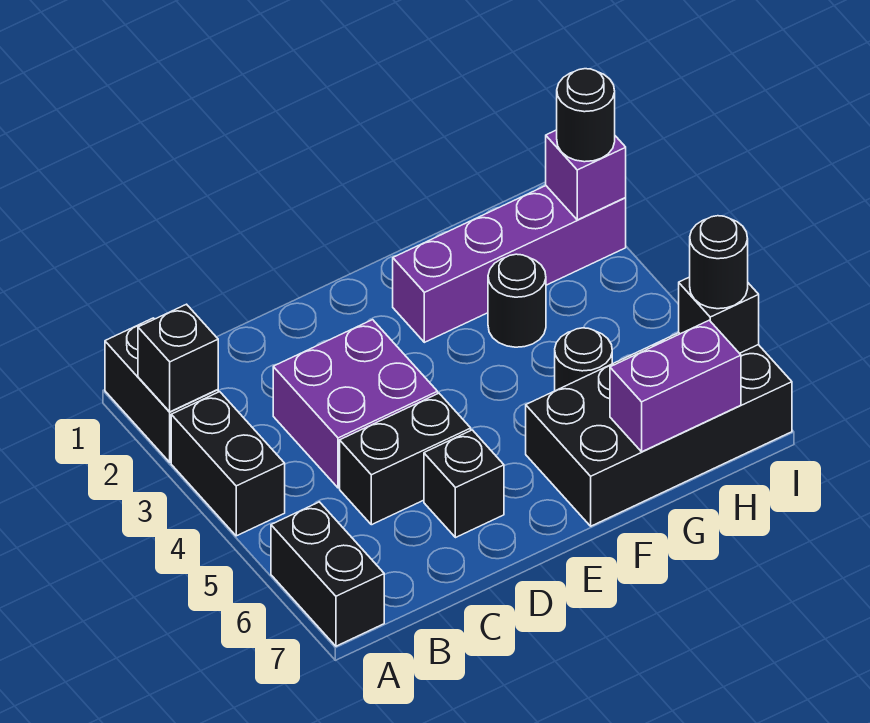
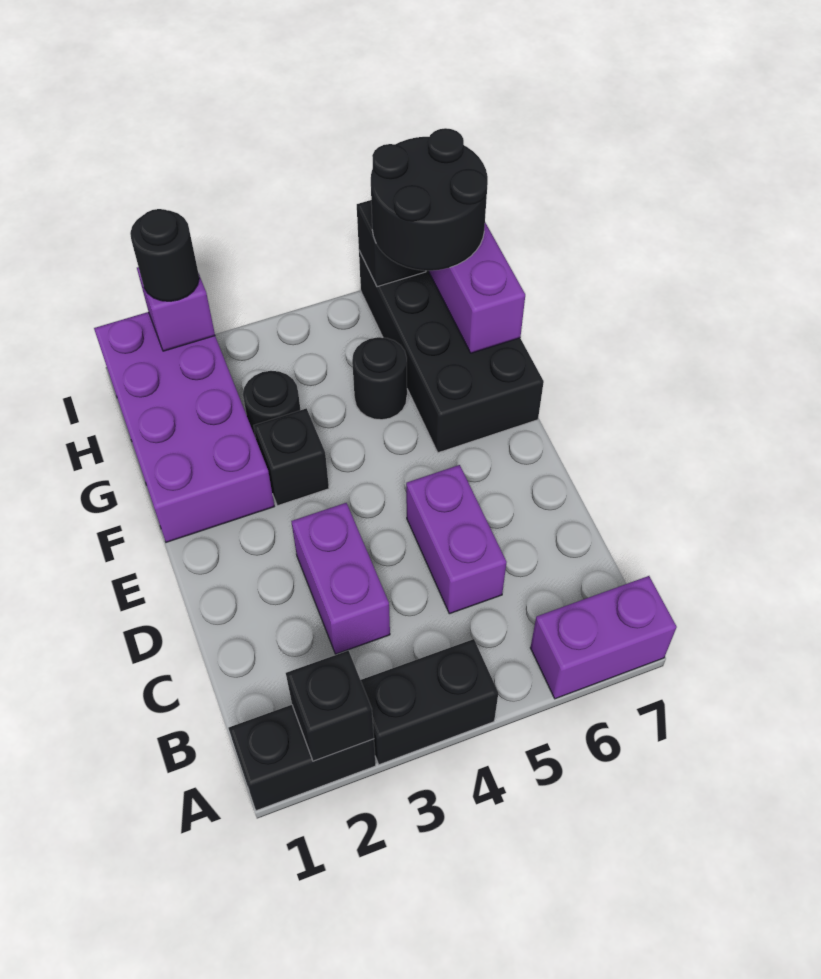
black brick A6:A7 level 1 -> purple brick A6:A7 level 1
purple brick C3:D4 level 1 -> purple brick C3:D3 level 1
black brick C5:D5 level 1 -> purple brick C5:D5 level 1
black brick D6 level 1 -> black brick F3 level 1
purple brick F2:I2 level 1 -> purple brick F1:I2 level 1
black round brick I6 level 3 -> black round brick H6:I7 level 3

